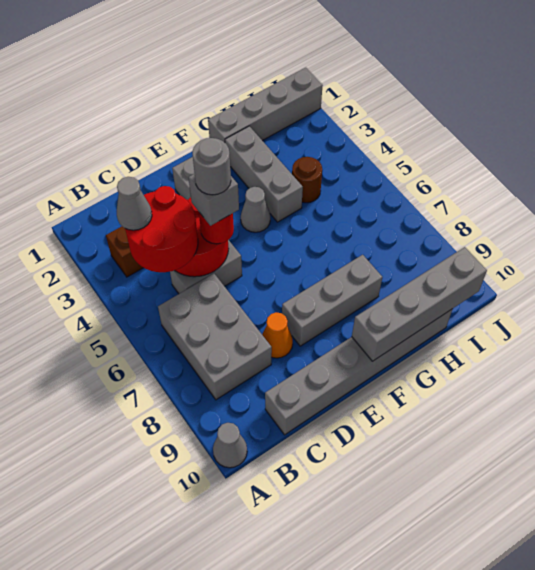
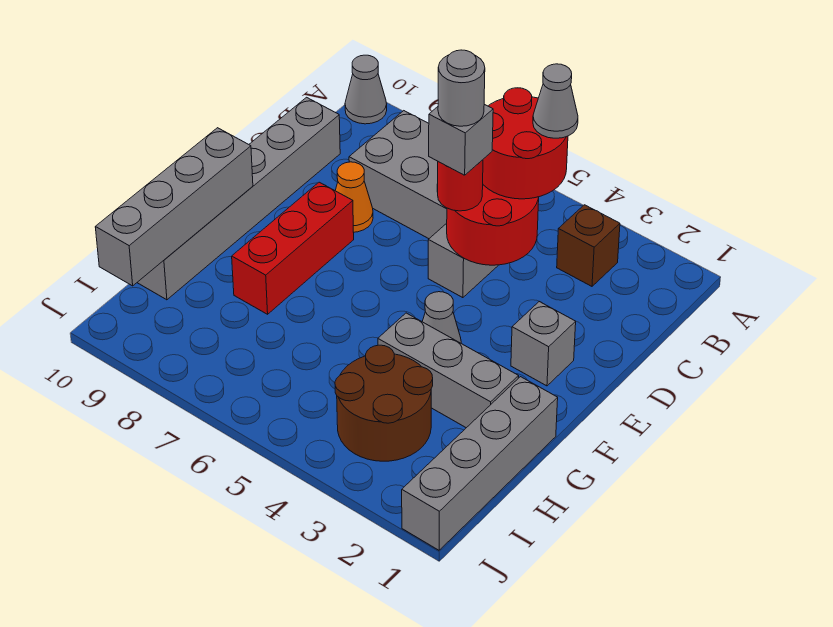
grey brick E8:G8 level 1 -> red brick E8:G8 level 1
brown round brick H4 level 1 -> brown round brick H3:I4 level 1

